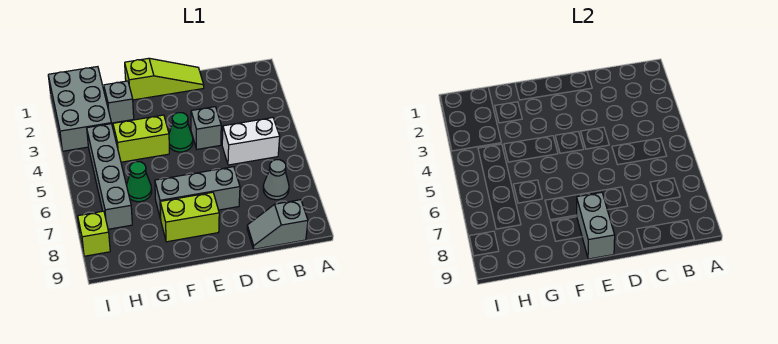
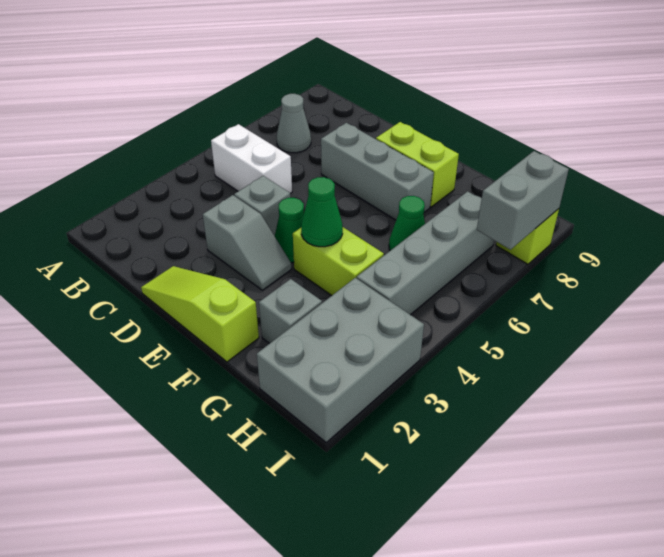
grey slope B9:C9 level 1 top B -> grey slope D3:E3 level 1 top D
grey brick E8:E9 level 2 -> grey brick I7:I8 level 2
none -> green cone F4 level 2

